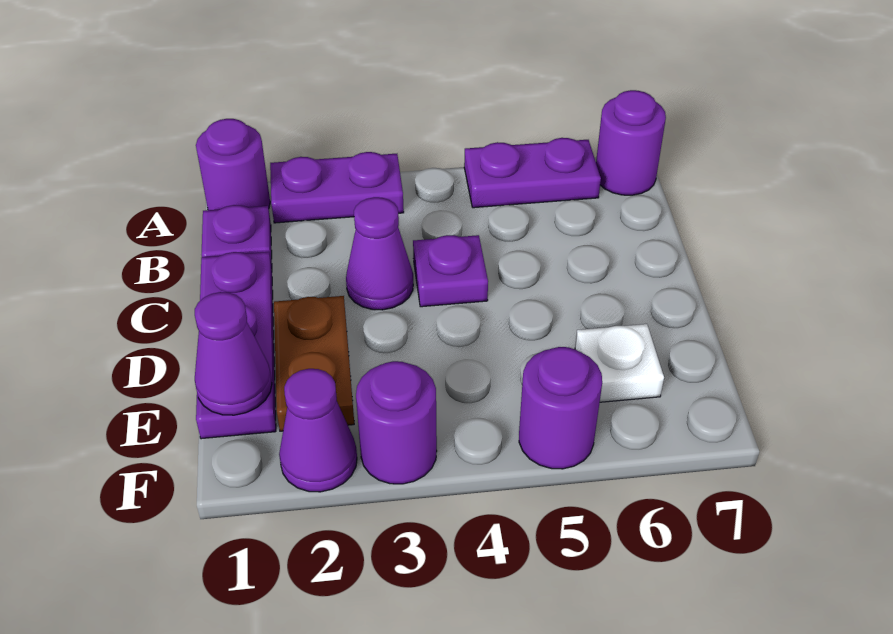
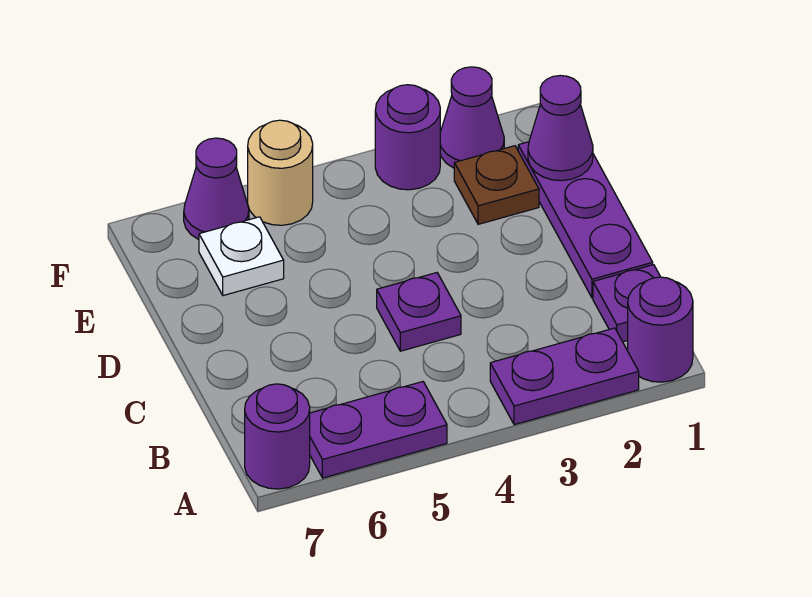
purple cone C3 level 1 -> purple cone F6 level 1
brown plate D2:E2 level 1 -> brown plate E2 level 1
purple round brick F5 level 1 -> tan round brick F5 level 1

